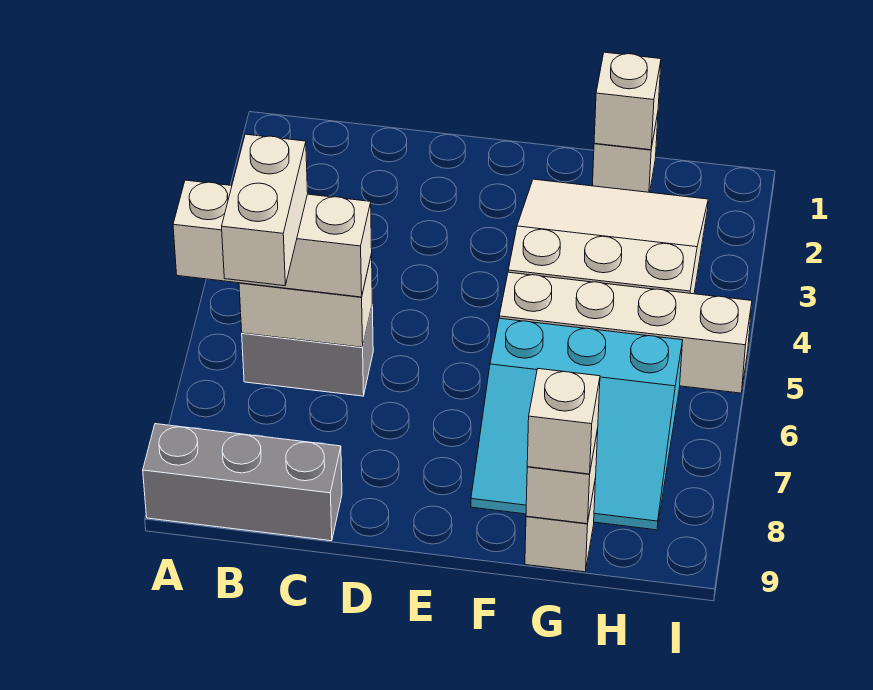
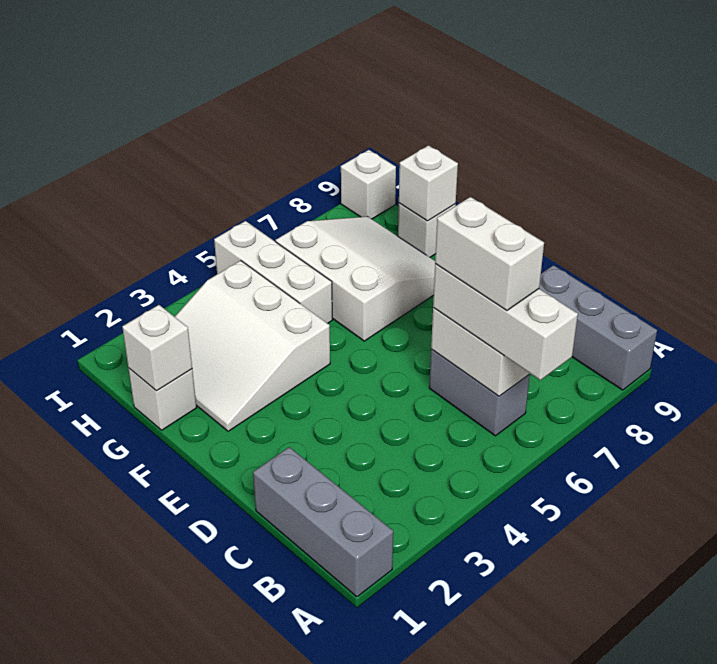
none -> grey brick A1:C1 level 1
white brick B6:B7 level 4 -> white brick B6:C6 level 4
white brick F5:I5 level 1 -> white brick G5:I5 level 1
cyan slope F6:H8 level 1 top 6 -> white slope F6:H8 level 1 top 6
white brick G9 level 3 -> white brick I9 level 1

